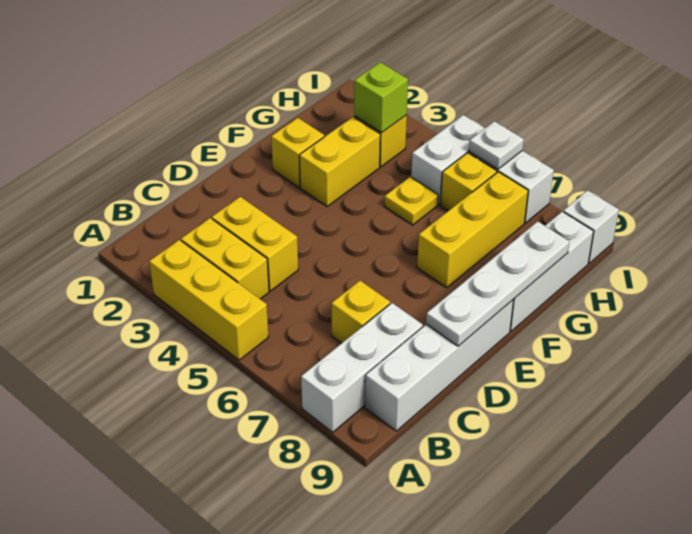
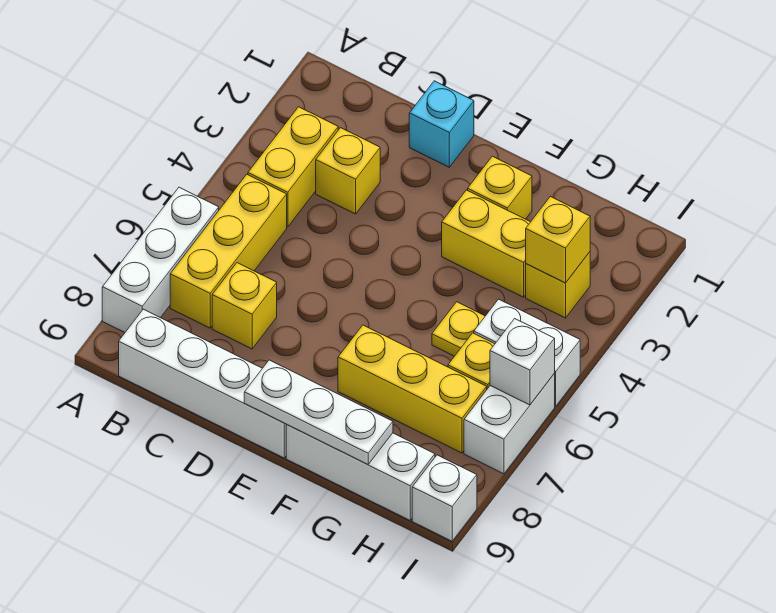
yellow brick A3:A5 level 1 -> yellow brick B5:B7 level 1
white brick A8:C8 level 1 -> white brick A6:A8 level 1
yellow brick C3:C4 level 1 -> yellow brick C3 level 1
none -> cyan brick D1 level 1
white plate D9:G9 level 2 -> white plate E9:G9 level 2
lime brick H3 level 2 -> yellow brick H3 level 2
white plate I6 level 2 -> white brick I6 level 2

